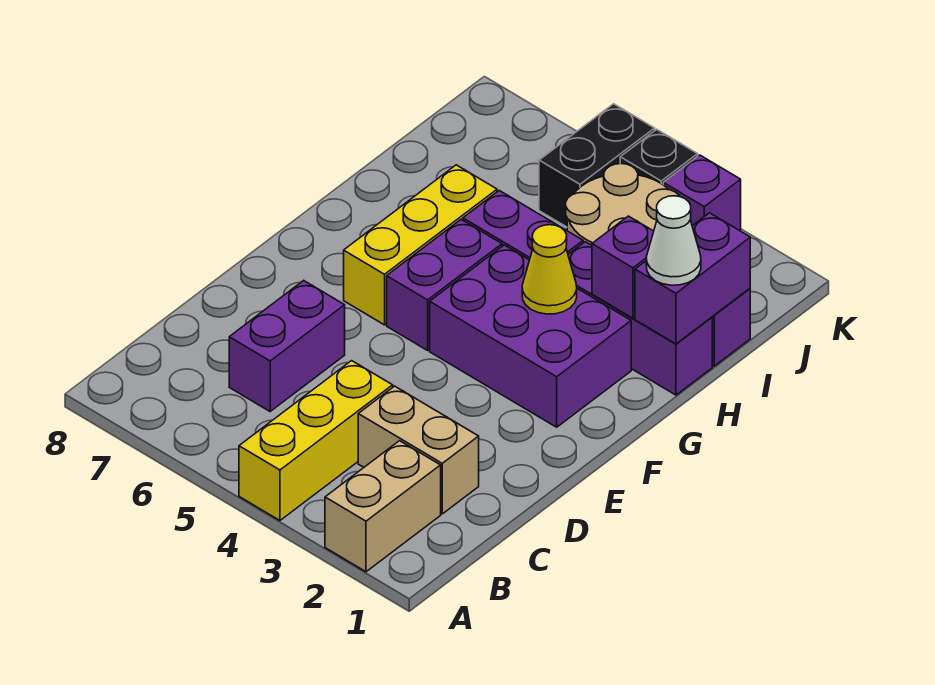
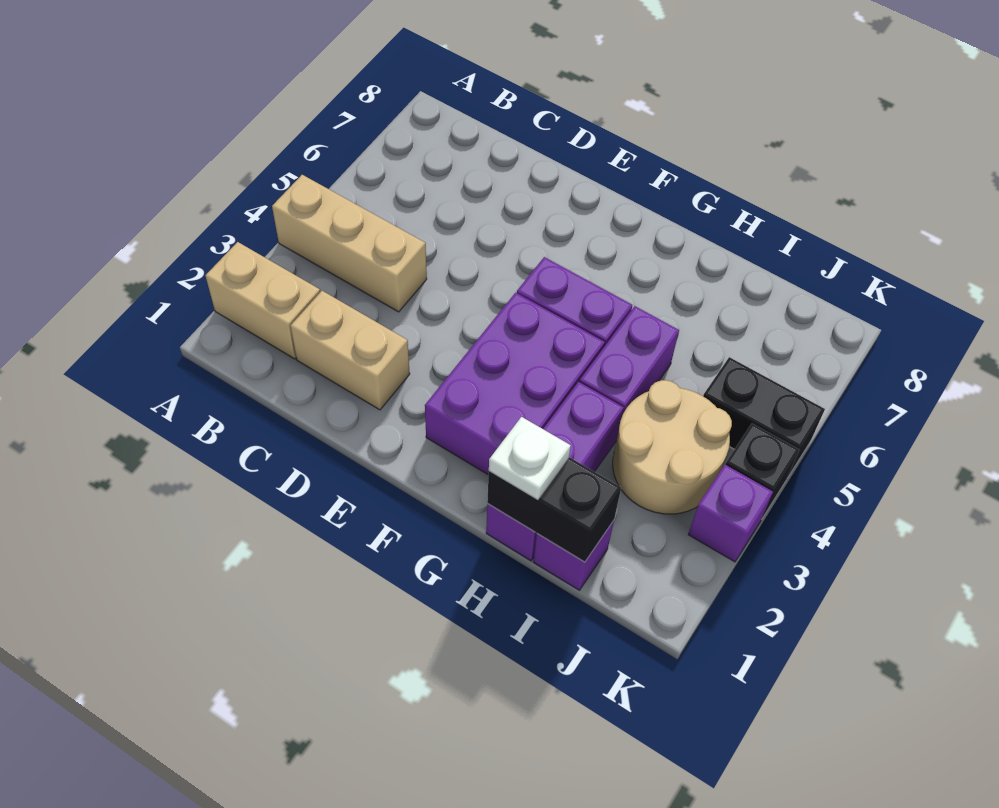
yellow brick A4:C4 level 1 -> tan brick A4:C4 level 1
tan brick C2:C3 level 1 -> tan brick C2:D2 level 1
purple brick C6:D6 level 1 -> none
yellow brick F6:H6 level 1 -> none
yellow cone G3 level 2 -> none
purple brick H1:I1 level 2 -> black brick H1:I1 level 2
white cone H1 level 3 -> white plate H1 level 3
purple brick H2 level 2 -> none

